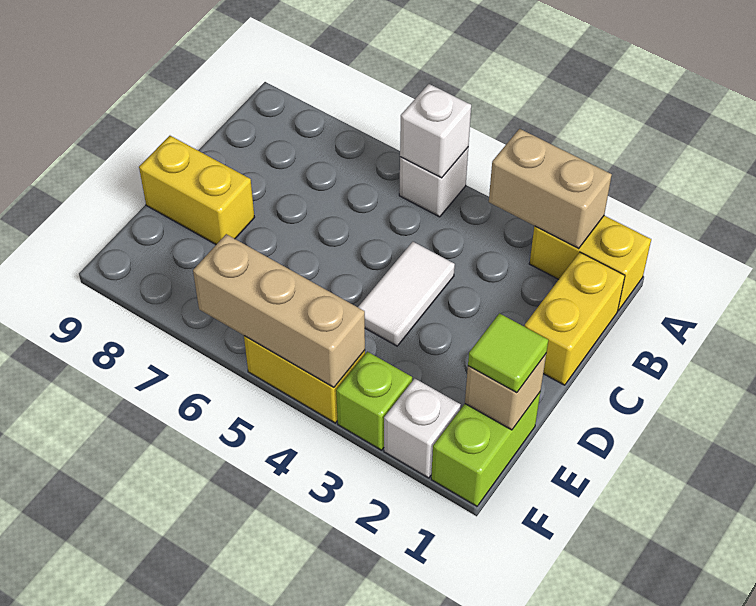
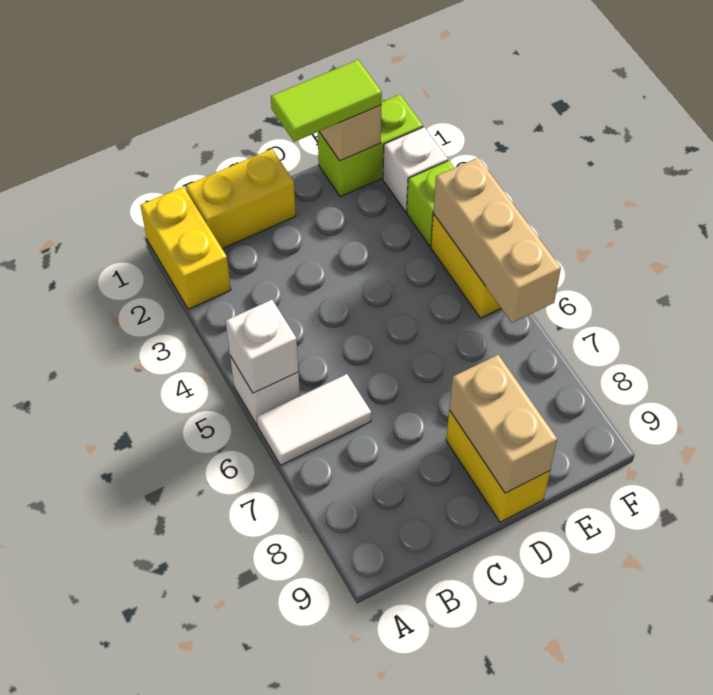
tan brick A2:A3 level 2 -> tan brick D8:D9 level 2
white tile C4:D4 level 1 -> white tile A6:B6 level 1
lime tile E1 level 3 -> lime tile D1:E1 level 3

